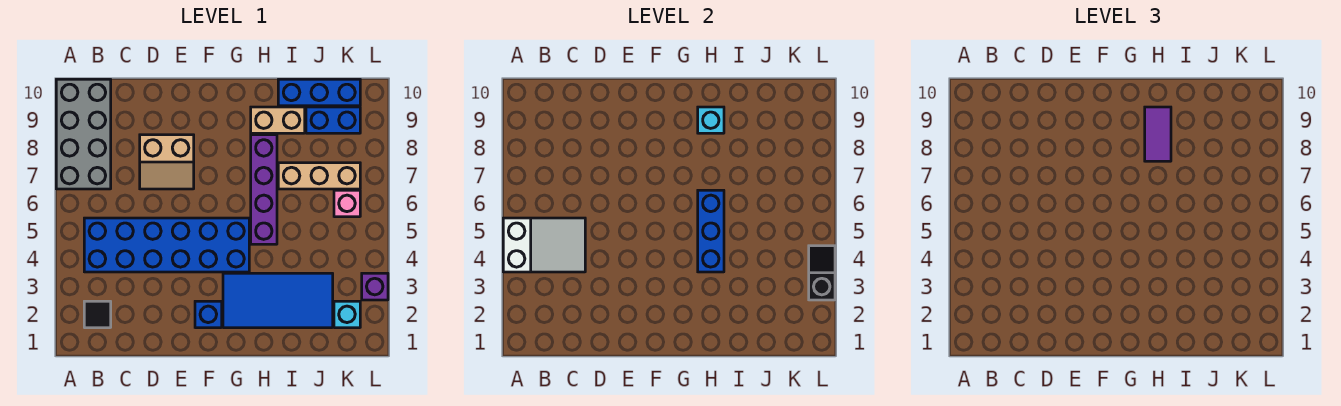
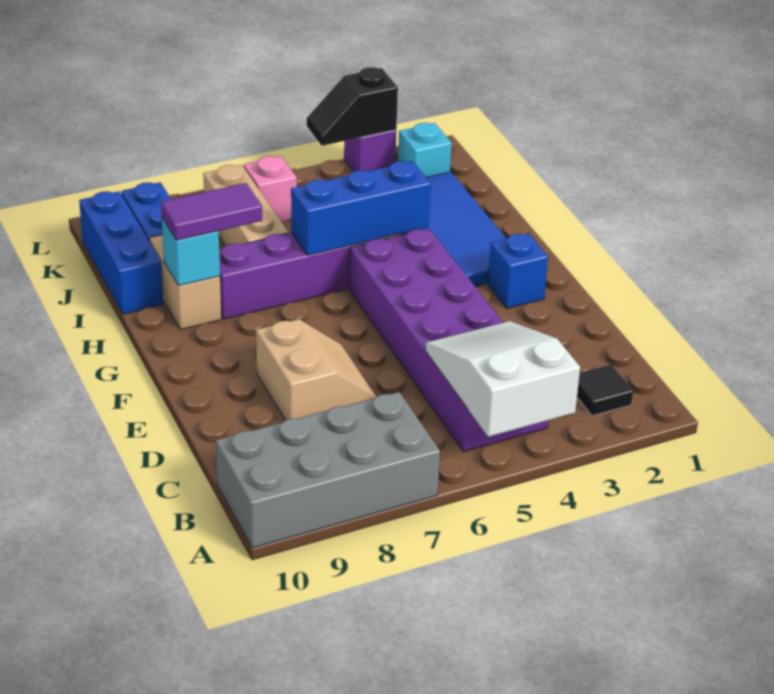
blue brick B4:G5 level 1 -> purple brick B4:G5 level 1

